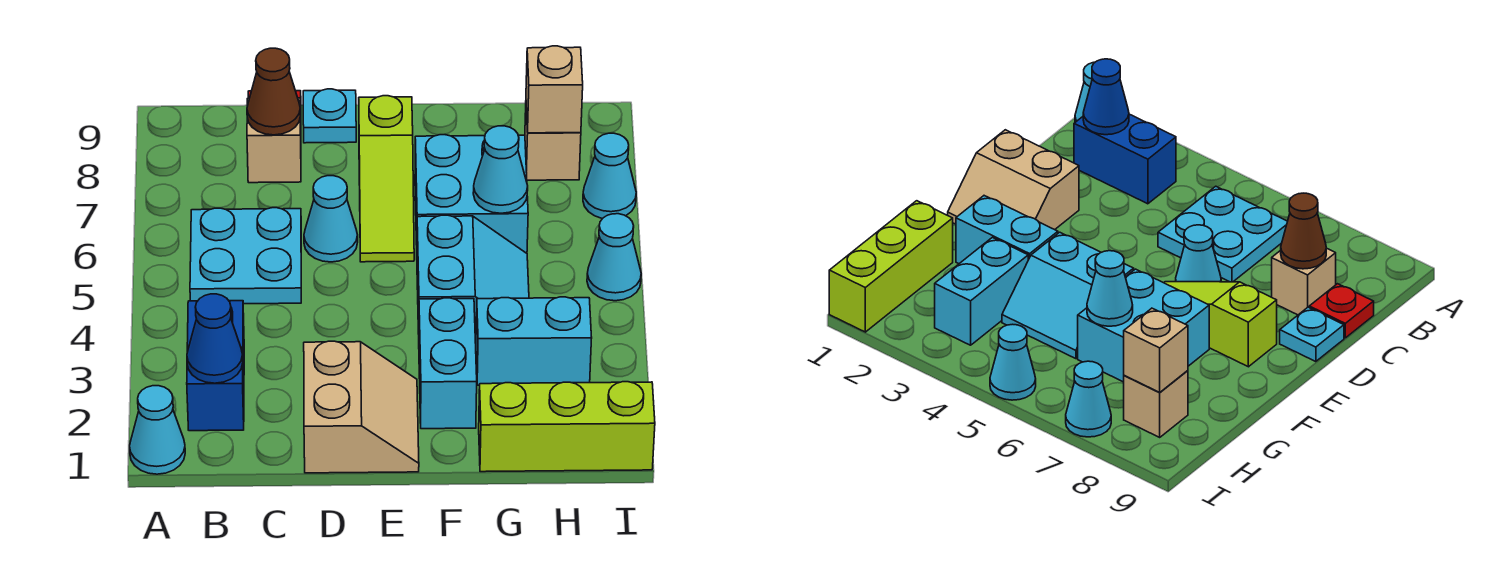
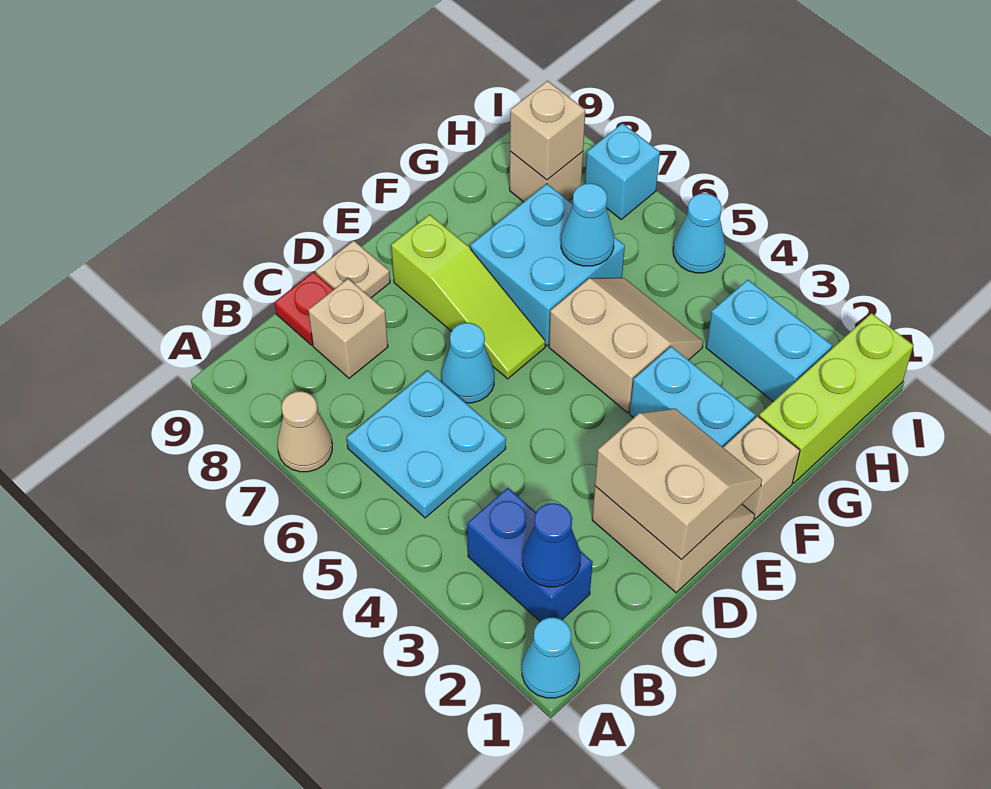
none -> tan cone A7 level 1
brown cone C8 level 2 -> none
none -> tan slope D1:E2 level 2 top D
cyan plate D9 level 1 -> tan plate D9 level 1
none -> tan brick F1 level 1
cyan slope F4:G5 level 1 top F -> tan slope F4:G5 level 1 top F
cyan brick G3:H3 level 1 -> cyan brick H2:H3 level 1
cyan cone I7 level 1 -> cyan brick I7 level 1

